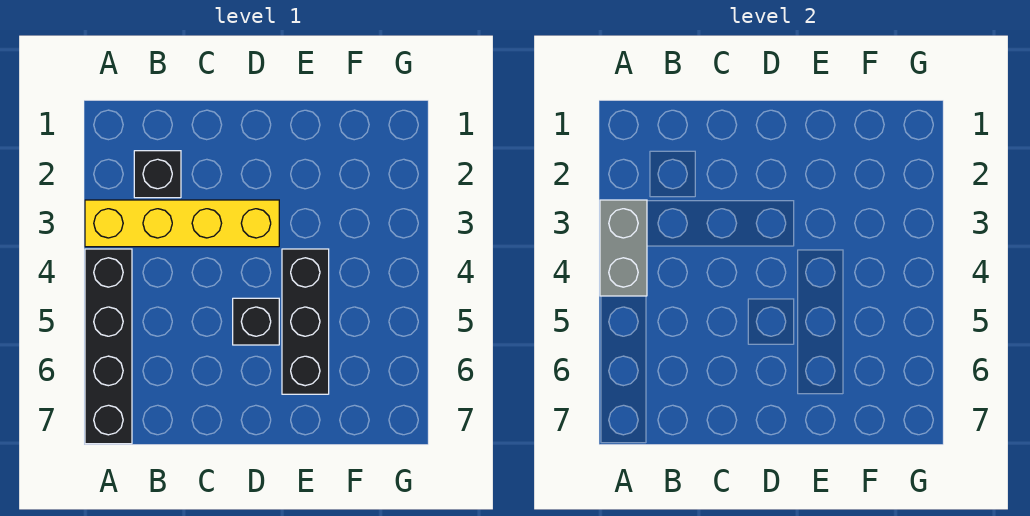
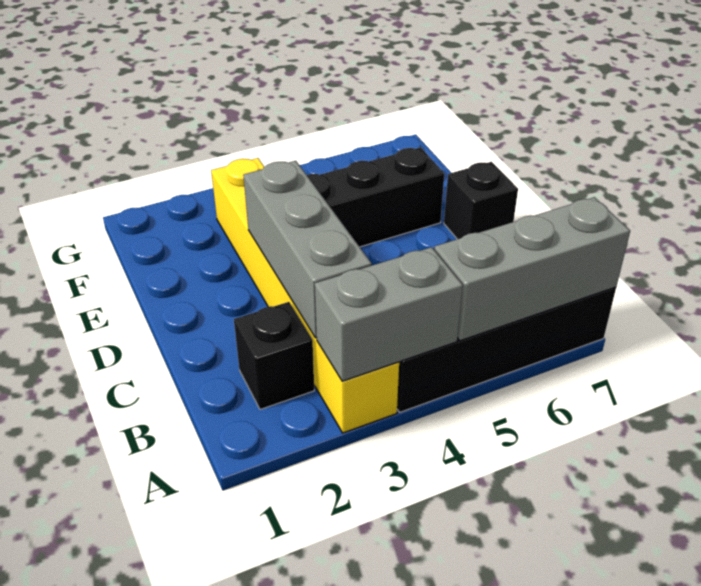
yellow brick A3:D3 level 1 -> yellow brick A3:F3 level 1
none -> grey brick A5:A7 level 2
none -> grey brick B3:D3 level 2
black brick D5 level 1 -> black brick D7 level 1

